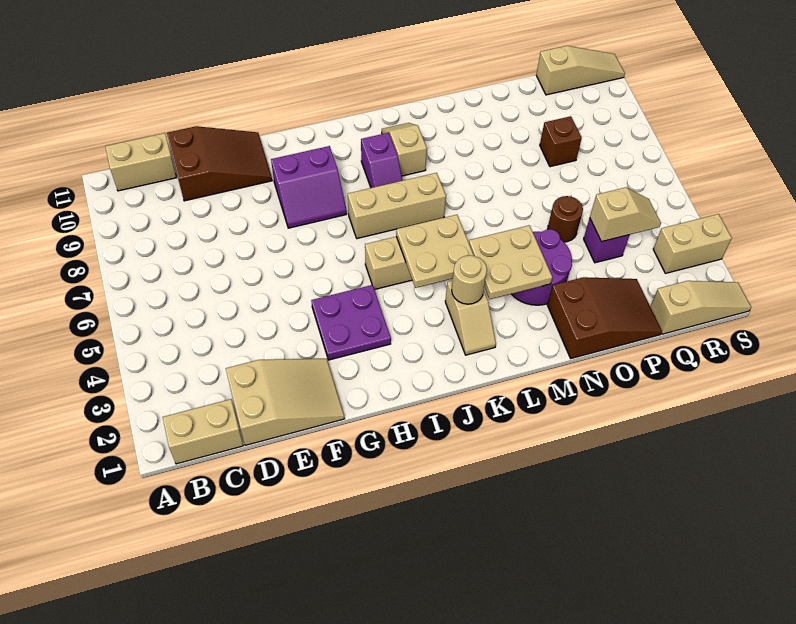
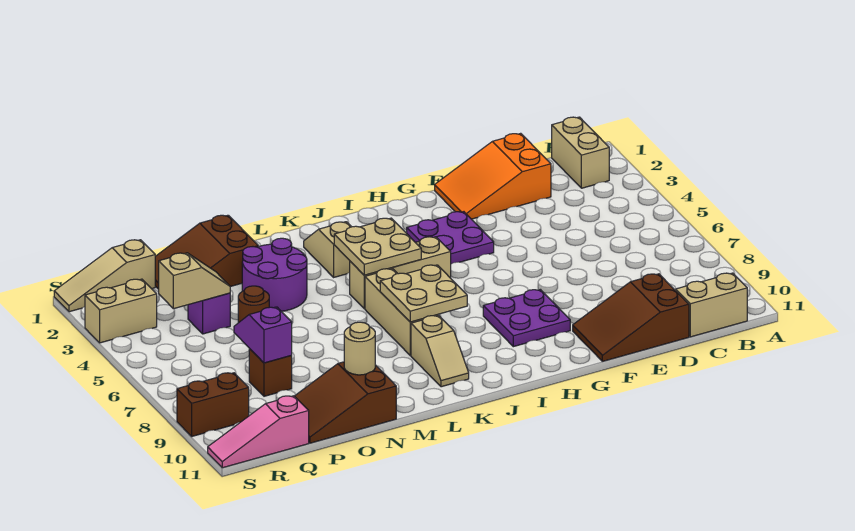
tan brick B1:C1 level 1 -> tan brick B1:B2 level 1
tan slope D1:F2 level 1 top D -> orange slope D1:F2 level 1 top D
purple slope G8:H9 level 1 top 9 -> purple plate G8:H9 level 1
tan brick I7:K7 level 1 -> tan brick K6:K8 level 1
purple slope J8:J9 level 1 top 9 -> purple slope P7:P8 level 2 top 8
tan round brick K3 level 2 -> tan round brick N10 level 2
tan plate L3:M4 level 2 -> tan plate J7:K8 level 2
none -> brown slope N10:P11 level 1 top N
tan slope P4:Q4 level 2 top P -> tan slope P4:Q4 level 2 top Q
tan slope Q11:S11 level 1 top Q -> pink slope Q11:S11 level 1 top Q
none -> brown brick R9:S9 level 1

